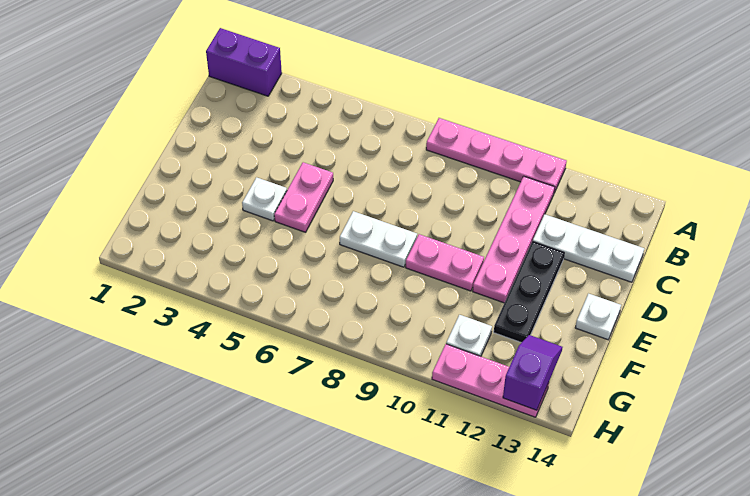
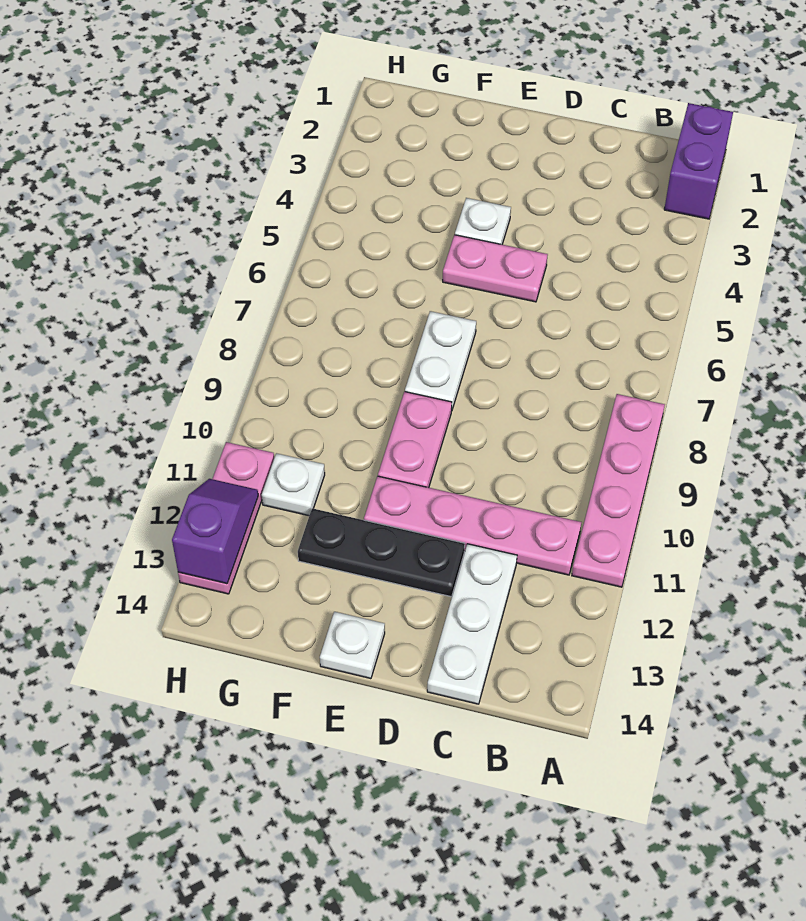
purple slope G13:H13 level 2 top H -> purple slope H12:H13 level 2 top 13

